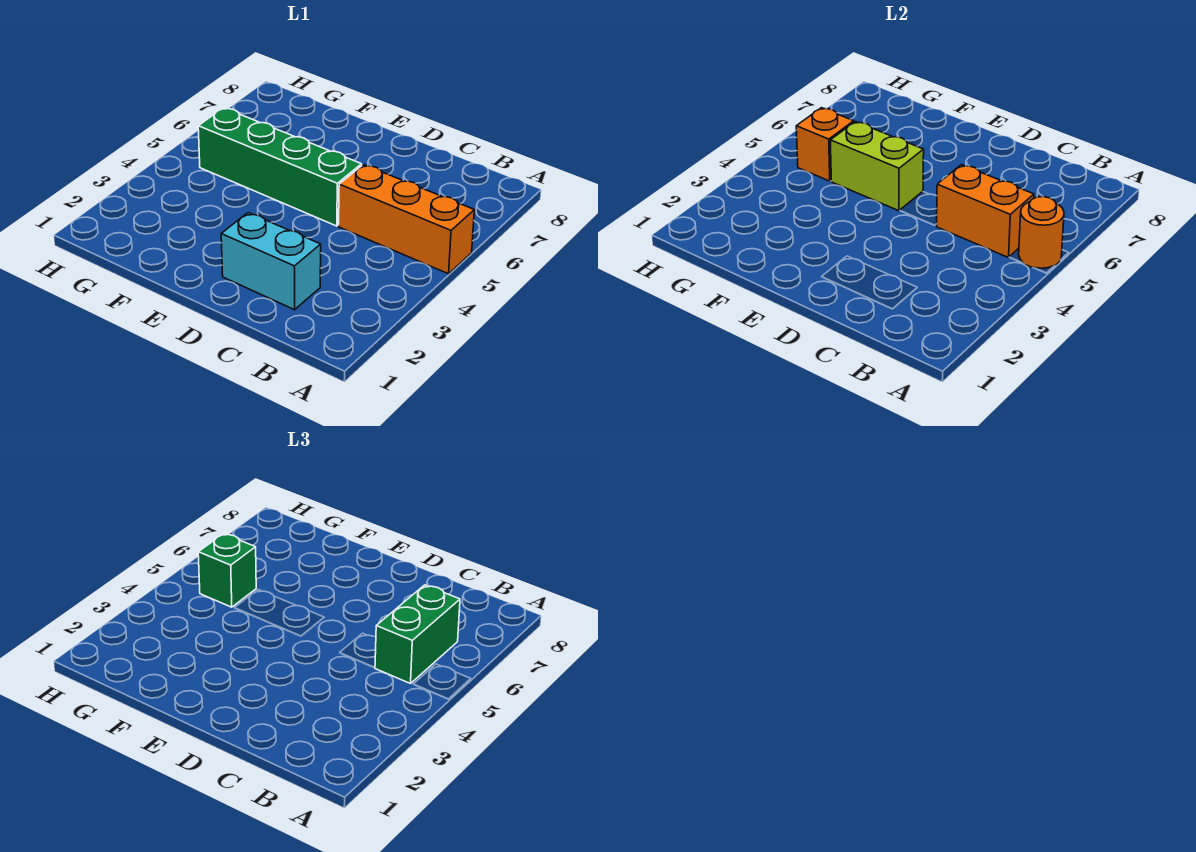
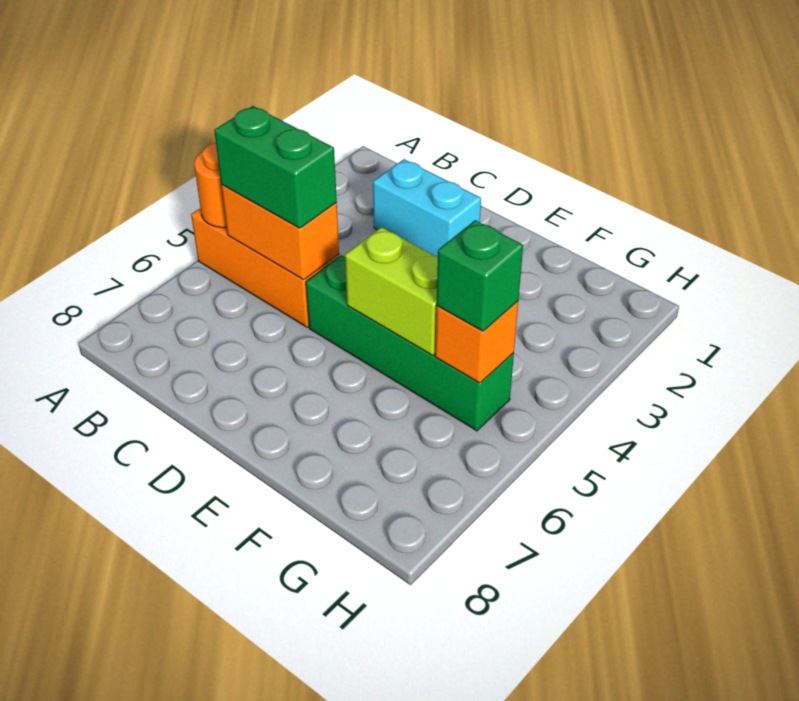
green brick B5:B6 level 3 -> green brick B5:C5 level 3

